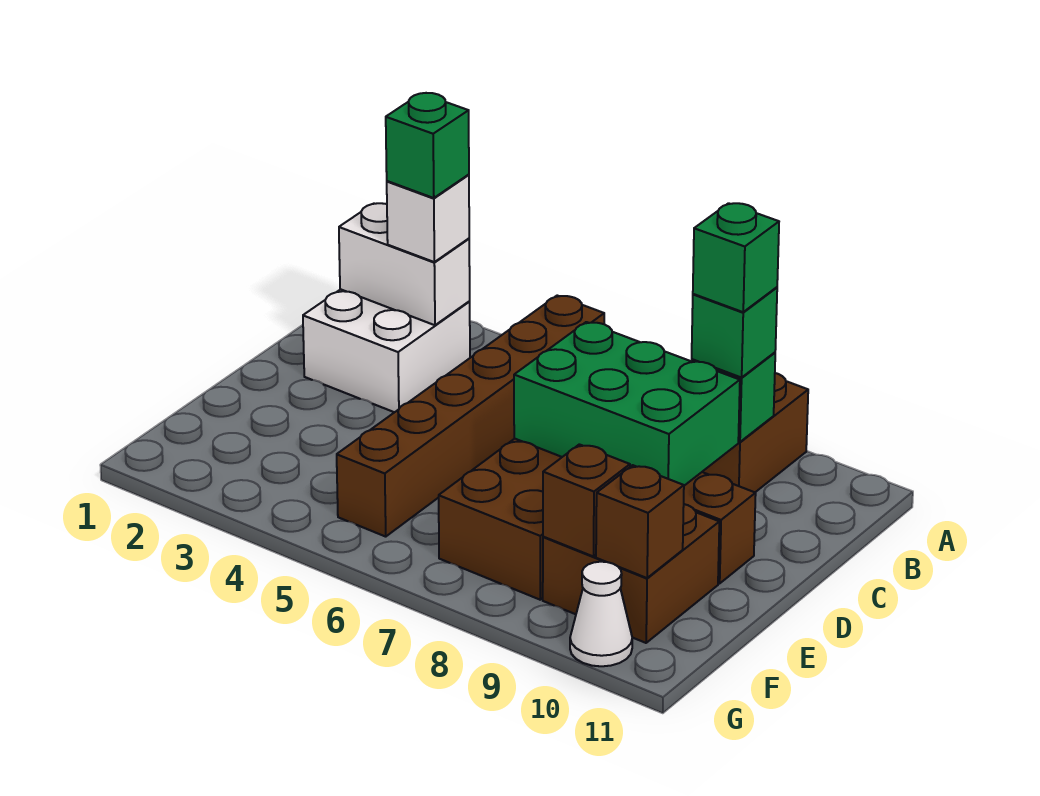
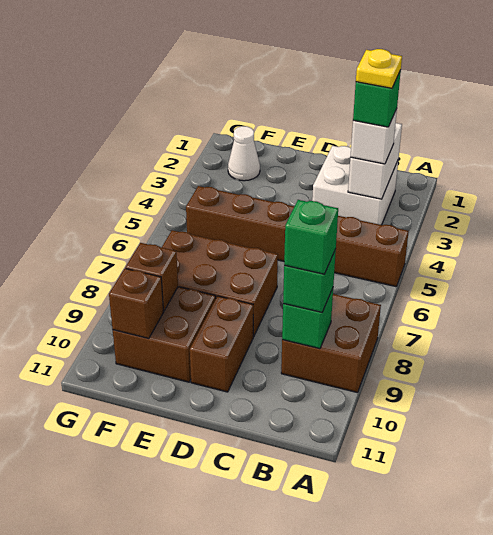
none -> yellow plate B3 level 5
green brick C7:D9 level 2 -> none
white cone G10 level 1 -> white cone F2 level 1

